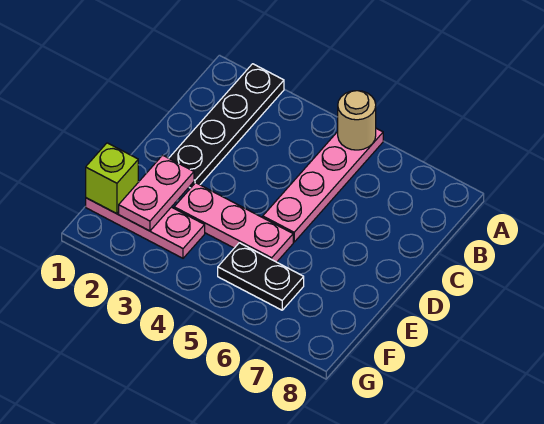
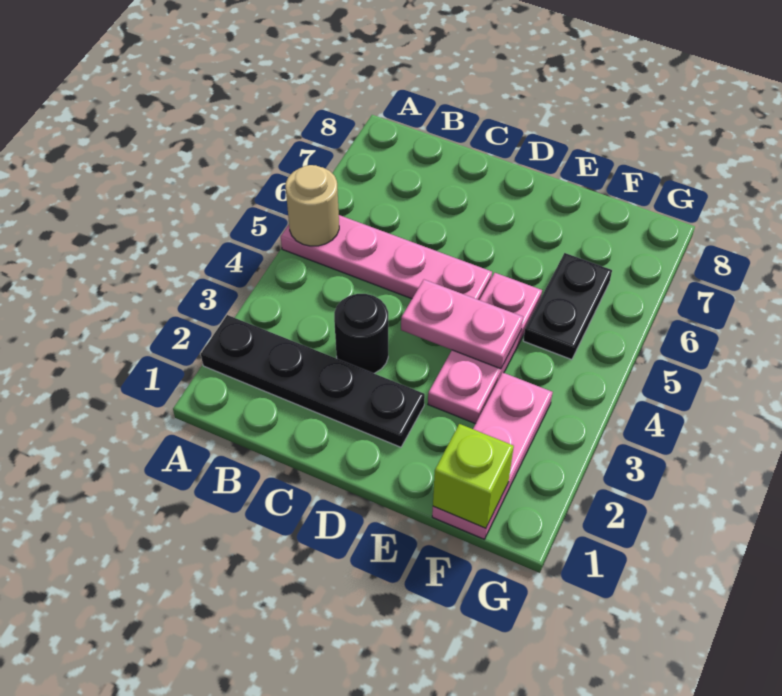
none -> black round brick C3 level 1
pink plate E2:F2 level 2 -> pink plate D4:E4 level 2

